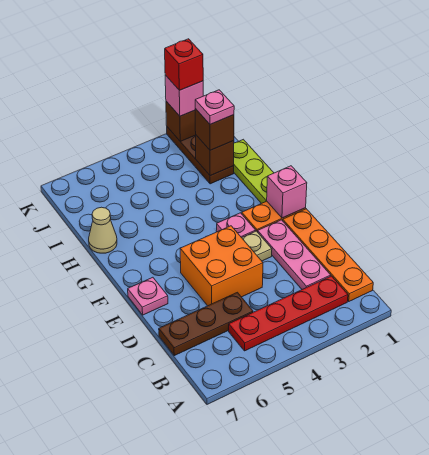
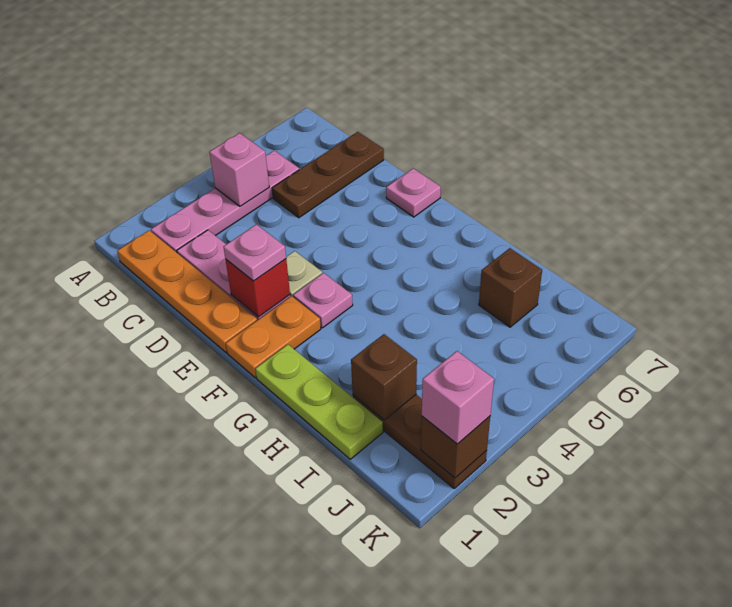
red plate B2:B5 level 1 -> pink plate B2:B5 level 1
orange brick D4:E5 level 1 -> none
pink brick F1 level 2 -> pink brick B4 level 2
tan cone H7 level 1 -> none
brown brick I2 level 3 -> brown brick I6 level 1
pink plate I2 level 4 -> pink plate E2 level 3
red brick K2 level 4 -> red brick E2 level 2

